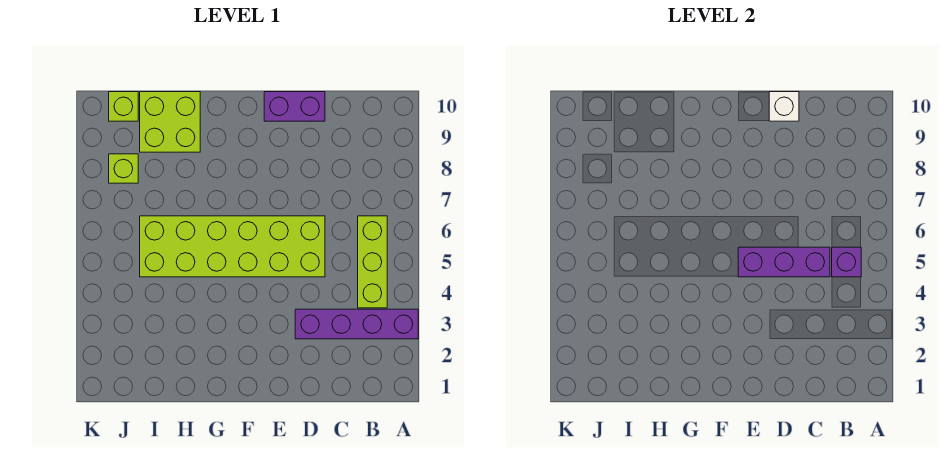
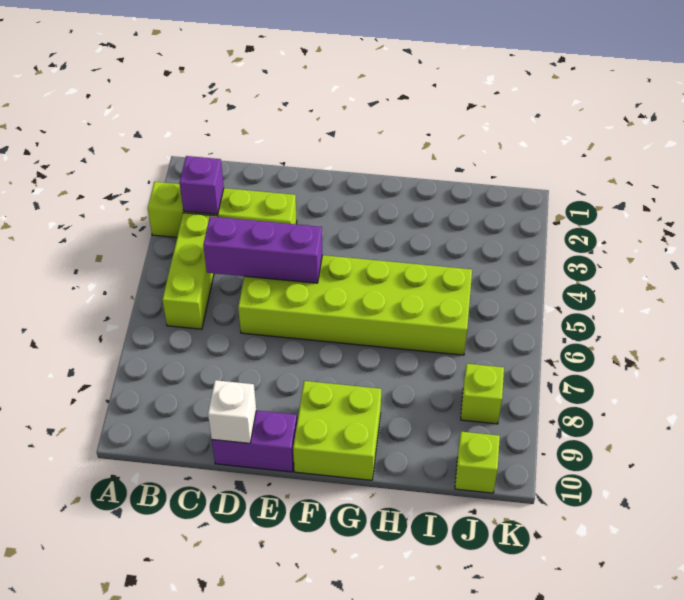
purple brick A3:D3 level 1 -> lime brick A3:D3 level 1
purple brick B5 level 2 -> purple brick B3 level 2
lime brick H9:I10 level 1 -> lime brick F9:G10 level 1

